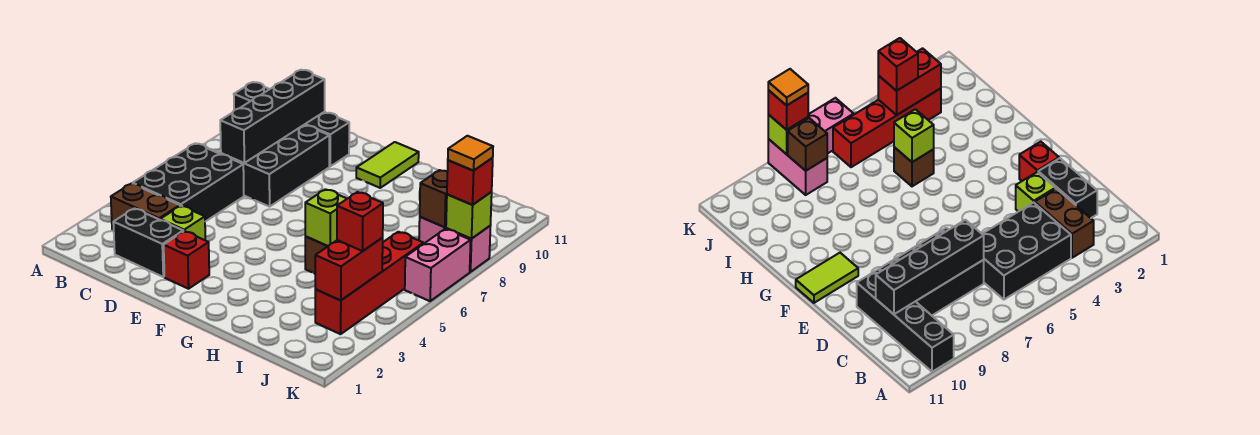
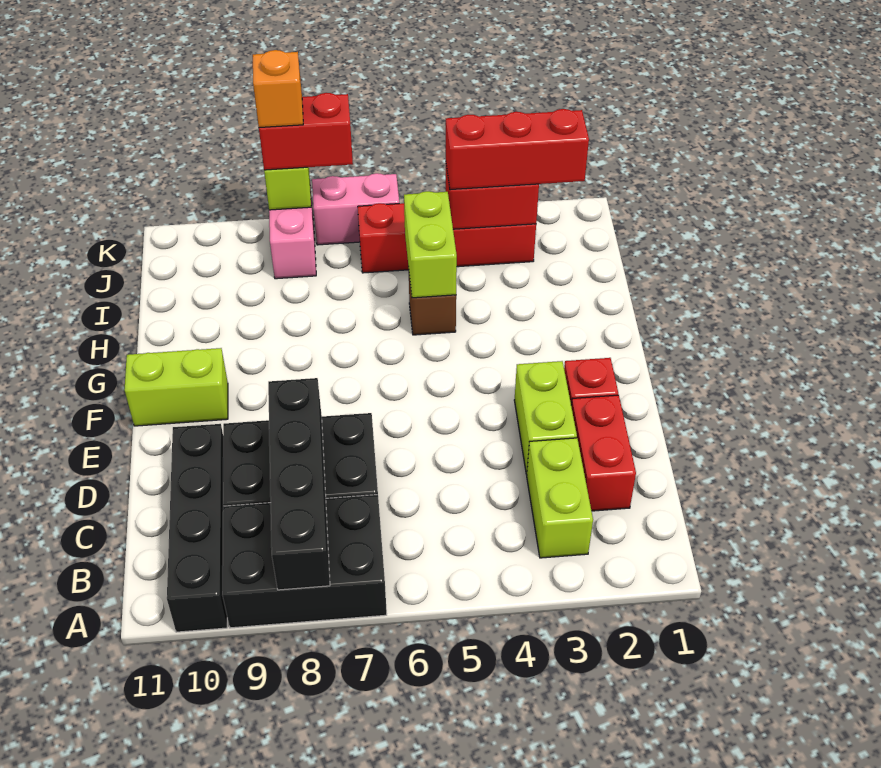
brown brick B3:C3 level 1 -> lime brick B3:C3 level 1
black brick B4:C6 level 1 -> black brick A7:B9 level 1
black brick C2:D2 level 1 -> red brick C2:D2 level 1
black brick C7:C10 level 2 -> black brick A8:D8 level 2
lime brick D3 level 1 -> lime brick D3:E3 level 1
lime tile F10:F11 level 1 -> lime brick F10:F11 level 1
lime brick H5 level 2 -> lime brick H5:I5 level 2
red brick J4 level 3 -> red brick J2:J4 level 3
brown brick J8 level 2 -> none
red brick K8 level 3 -> red brick K7:K8 level 3
orange tile K8 level 4 -> orange brick K8 level 4

